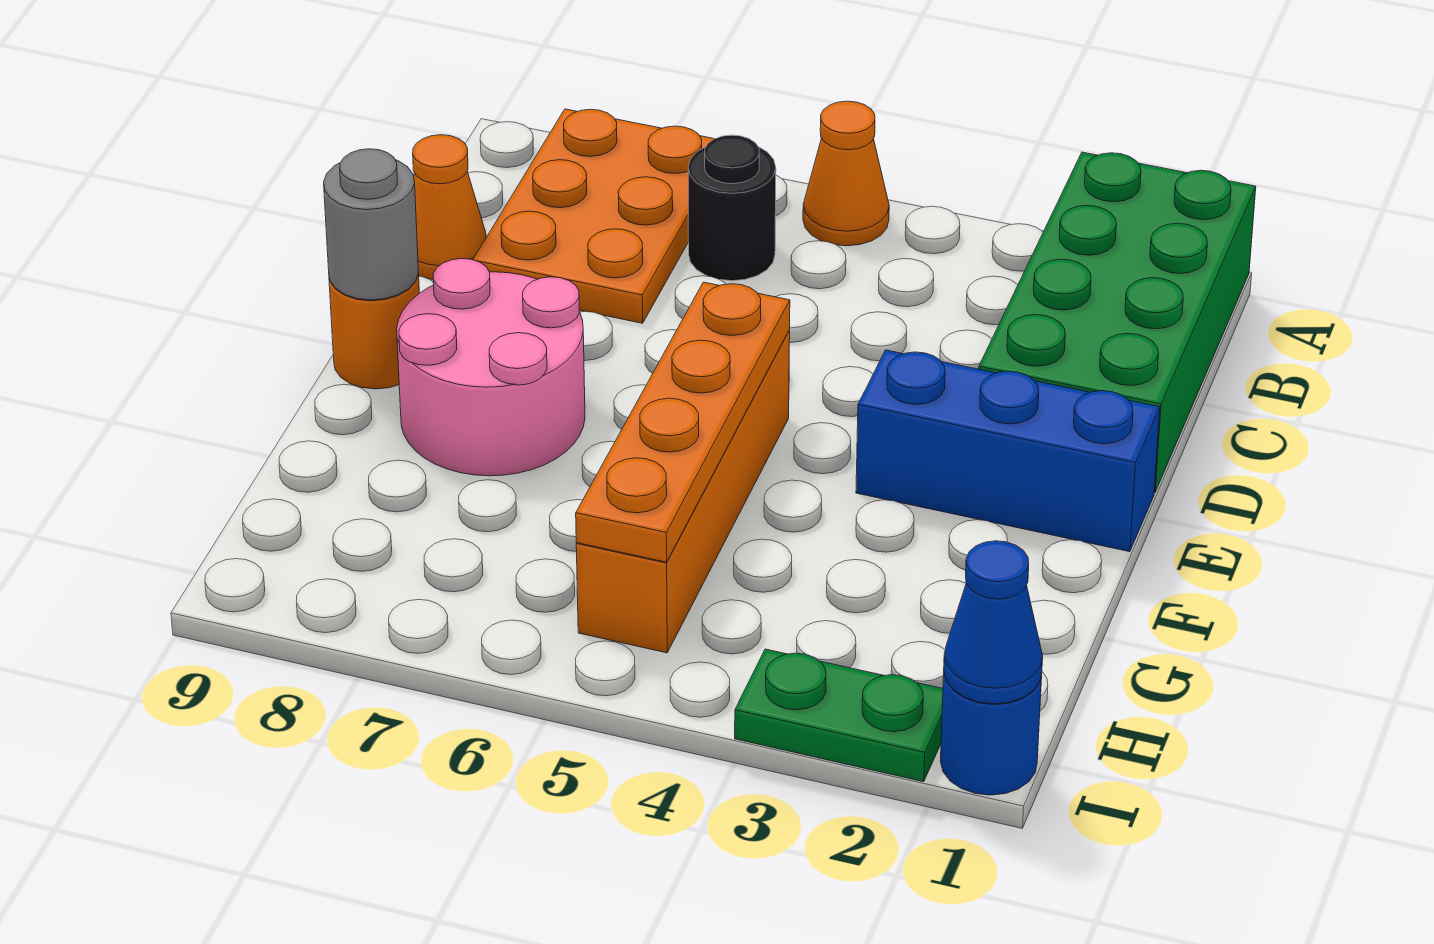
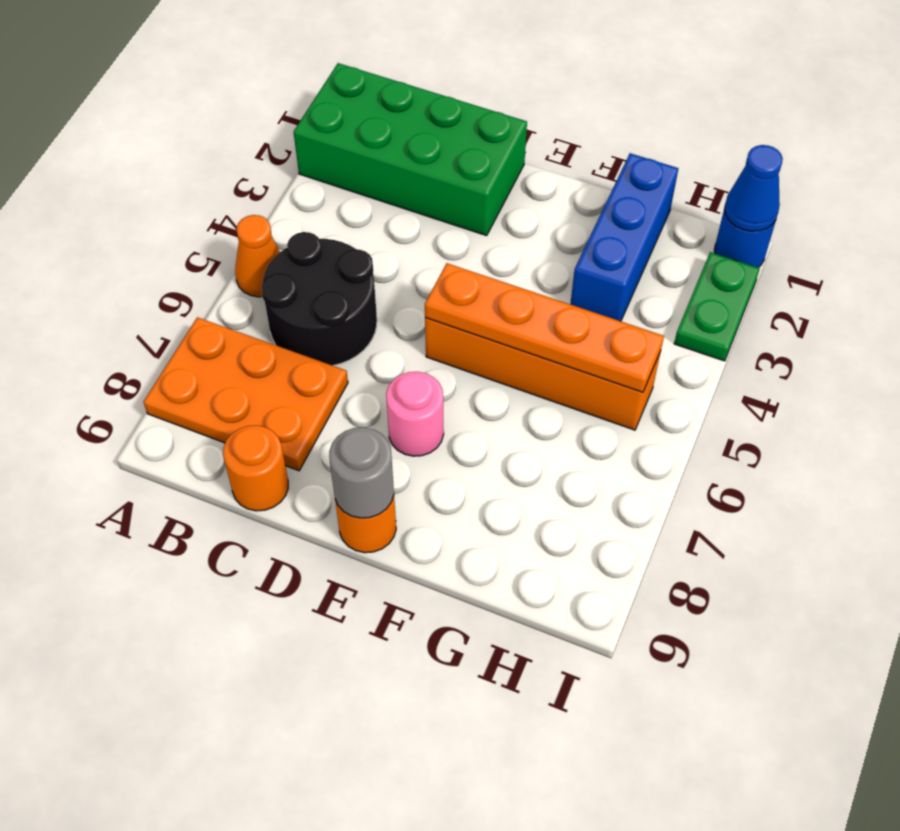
black round brick B6 level 1 -> black round brick B5:C6 level 1
orange cone C9 level 1 -> orange round brick C9 level 1
blue brick E1:E3 level 1 -> blue brick G1:G3 level 1
pink round brick E7:F8 level 1 -> pink round brick E7 level 1

